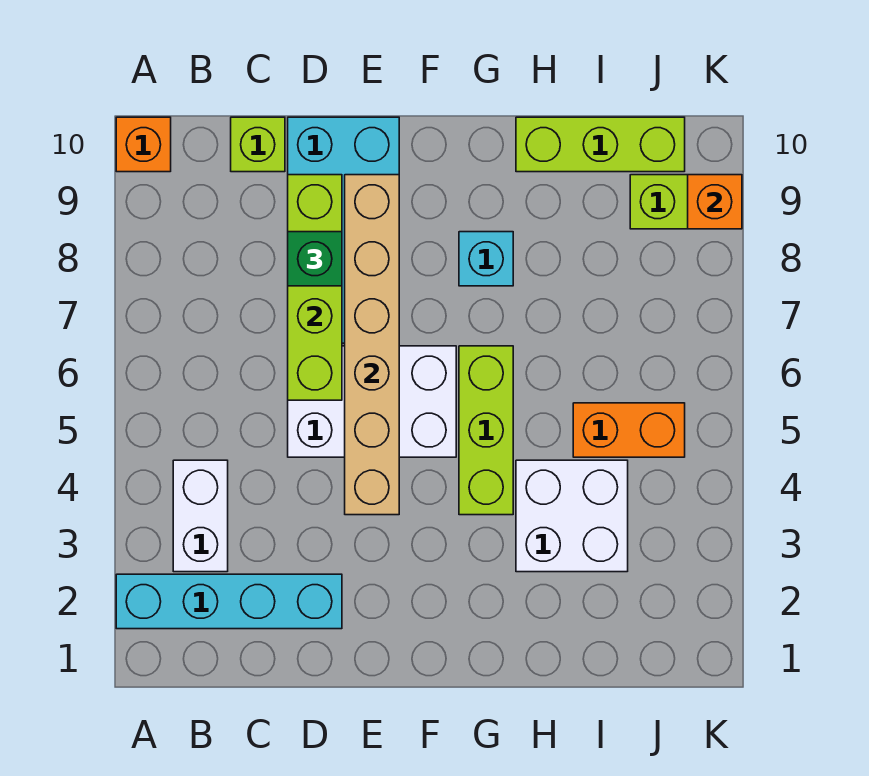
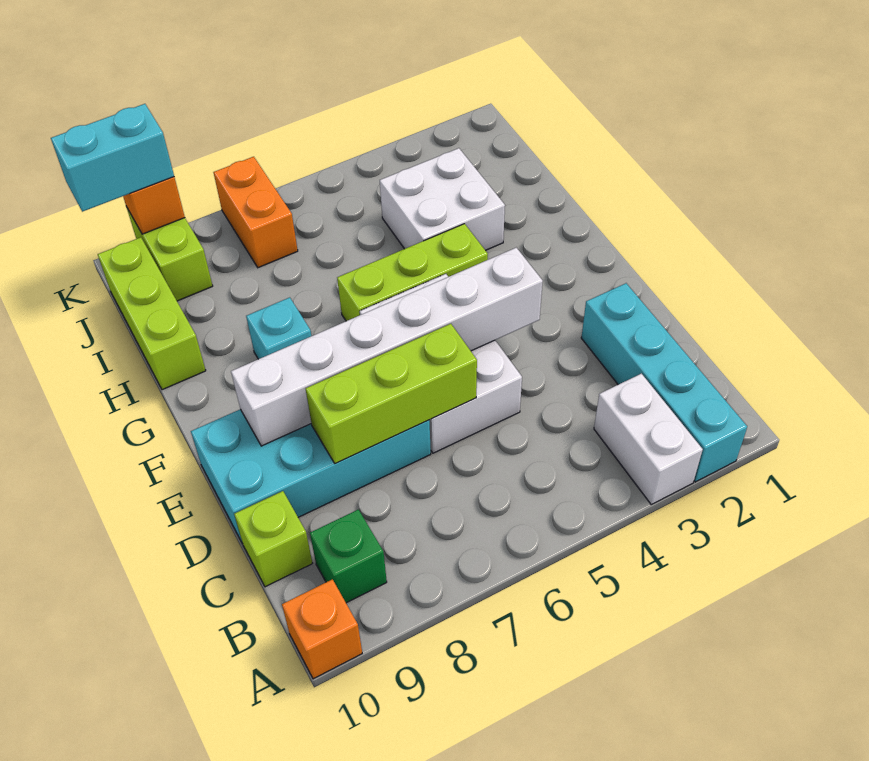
white brick B3:B4 level 1 -> white brick A3:B3 level 1
lime brick D6:D9 level 2 -> lime brick D6:D8 level 2
green brick D8 level 3 -> green brick B9 level 1
tan brick E4:E9 level 2 -> white brick E4:E9 level 2
orange brick I5:J5 level 1 -> orange brick J7:K7 level 1
none -> cyan brick K9:K10 level 3

